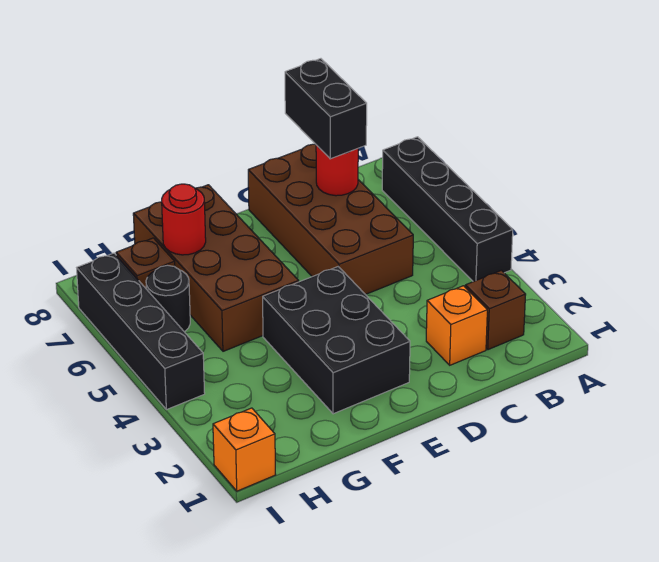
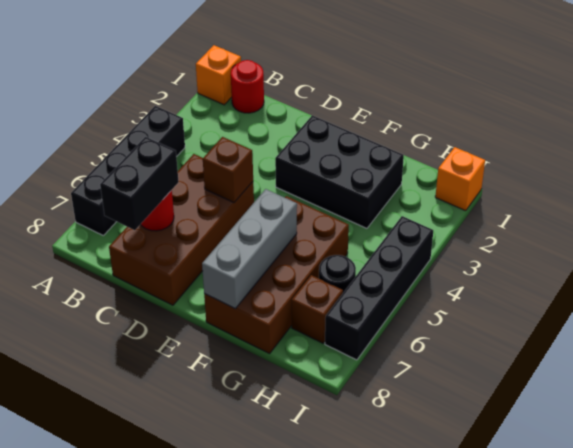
brown brick B2 level 1 -> brown brick D5 level 2
orange brick C2 level 1 -> orange brick A1 level 1
black brick E2:F4 level 1 -> black brick E2:G3 level 1
none -> grey brick F6:F8 level 2
red round brick G7 level 2 -> red round brick B1 level 1

